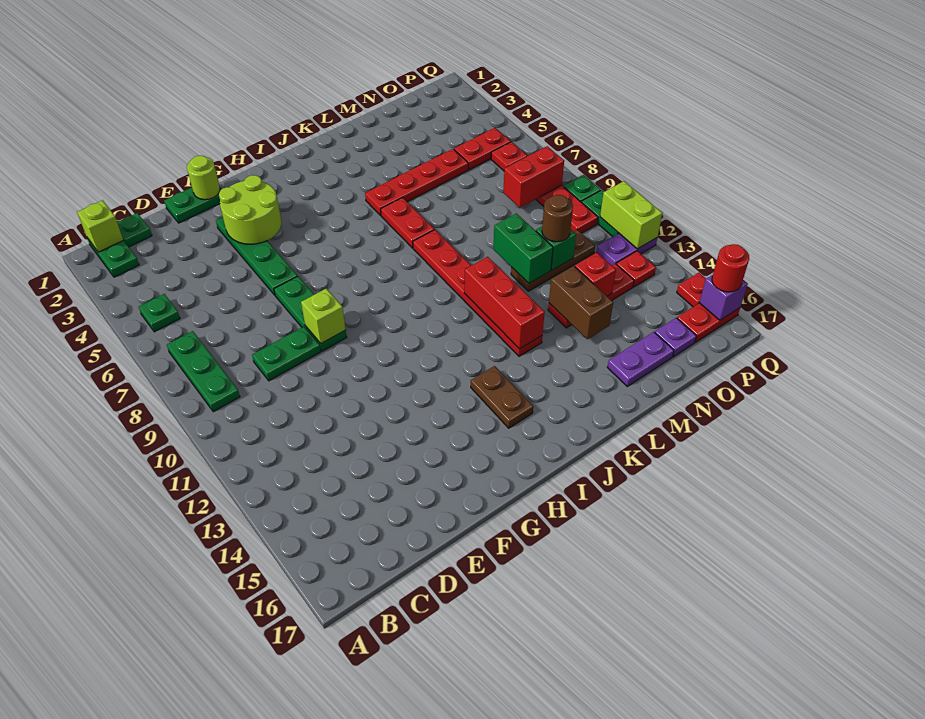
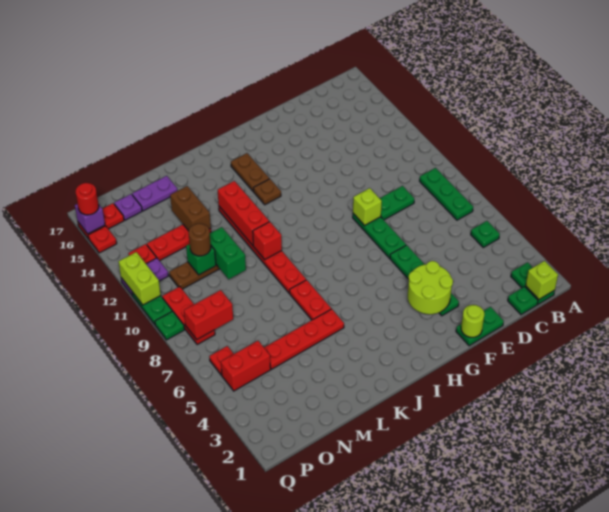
none -> brown plate I13 level 1
red brick N13 level 2 -> red brick K10 level 2
red plate O5:P5 level 1 -> red brick O5:P5 level 1

